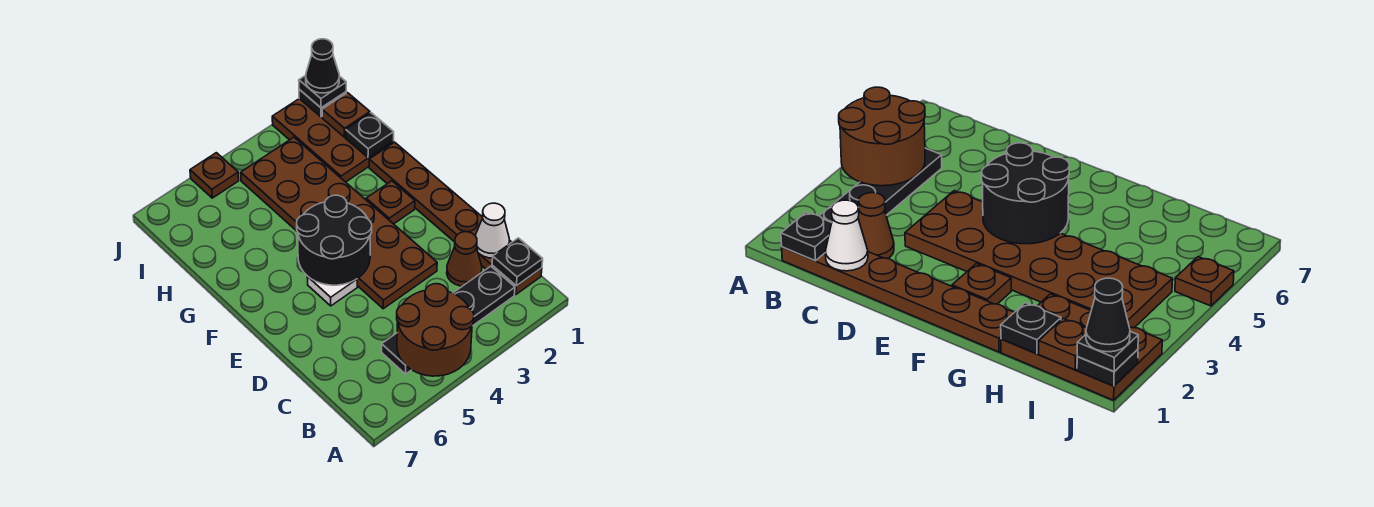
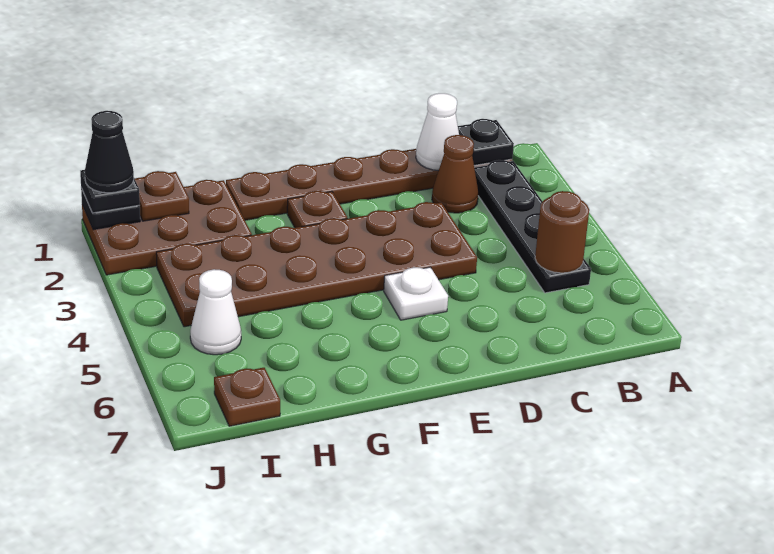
brown round brick A4:B5 level 2 -> brown round brick B5 level 2
black round brick E4:F5 level 2 -> none
black plate H1 level 2 -> none
none -> white cone I5 level 1
brown plate J5 level 1 -> brown plate I7 level 1

